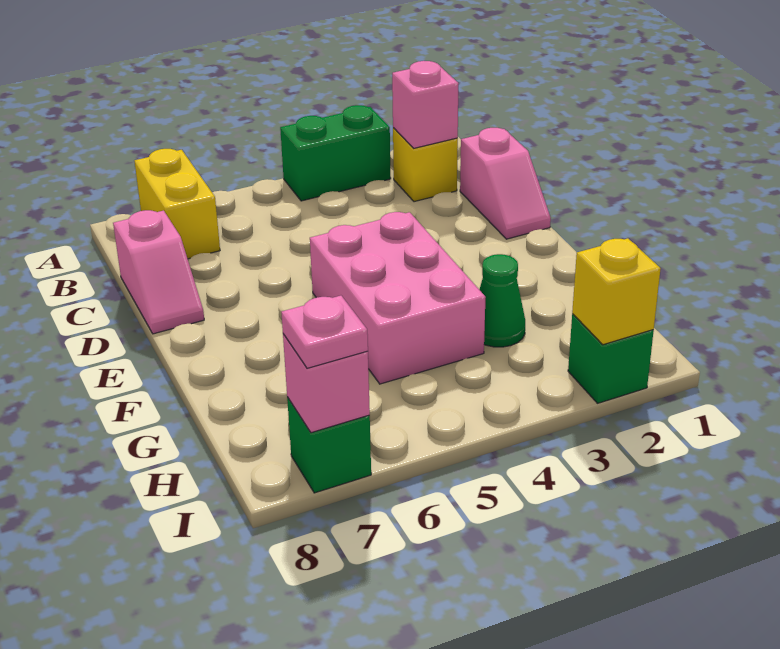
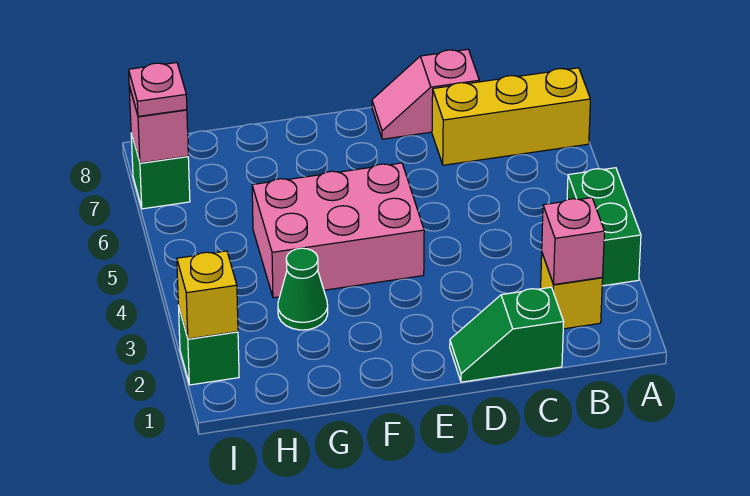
yellow brick A7:B7 level 1 -> yellow brick A7:C7 level 1
pink slope C1:D1 level 1 top C -> green slope C1:D1 level 1 top C

